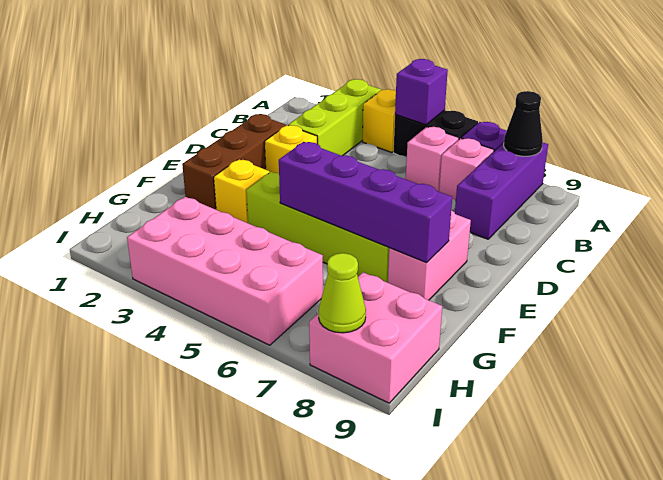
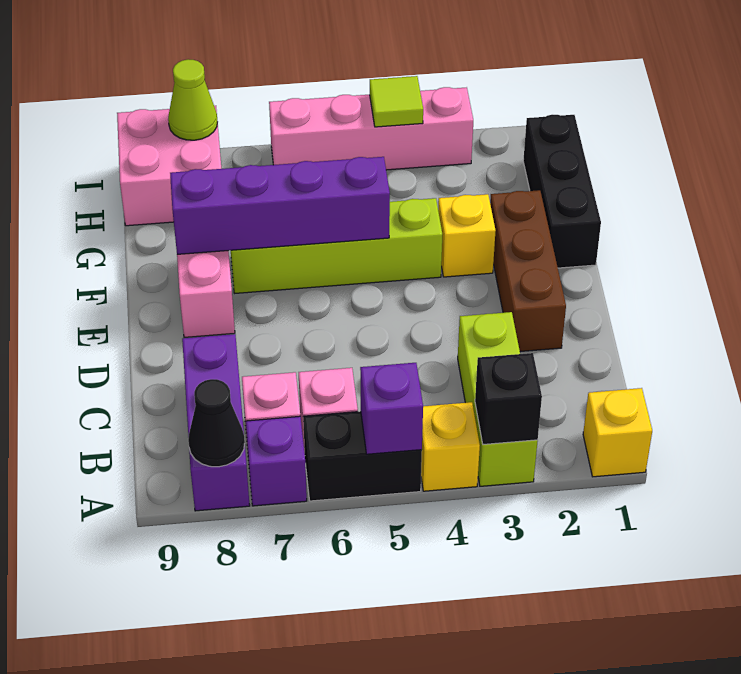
none -> black brick A3 level 2
yellow brick D3 level 1 -> yellow brick A1 level 1
none -> black brick F1:H1 level 1
pink brick H3:I6 level 1 -> pink brick I3:I6 level 1
none -> lime tile I4 level 2

